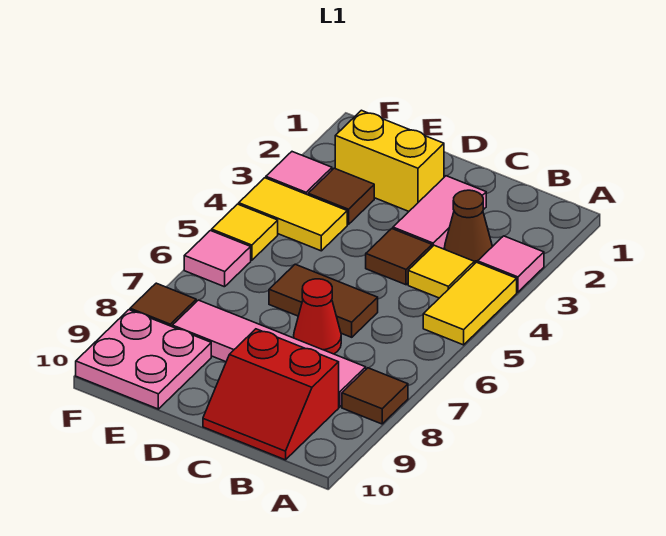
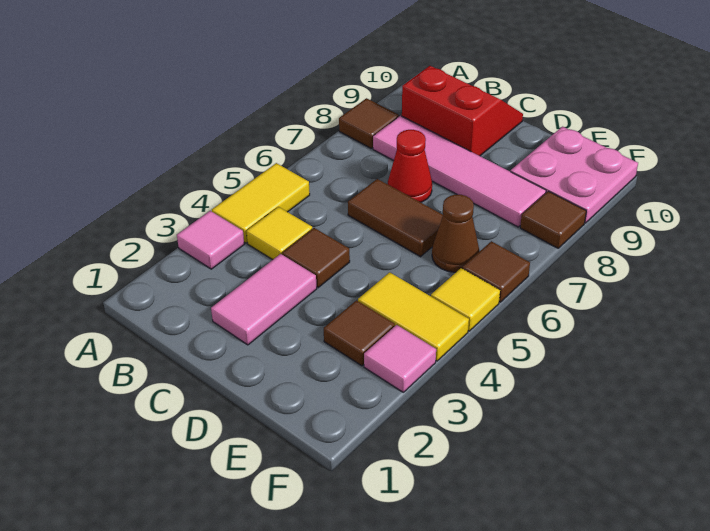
brown cone B3 level 1 -> brown cone E6 level 1
yellow brick D2:E2 level 1 -> none
pink tile F6 level 1 -> brown tile F6 level 1

